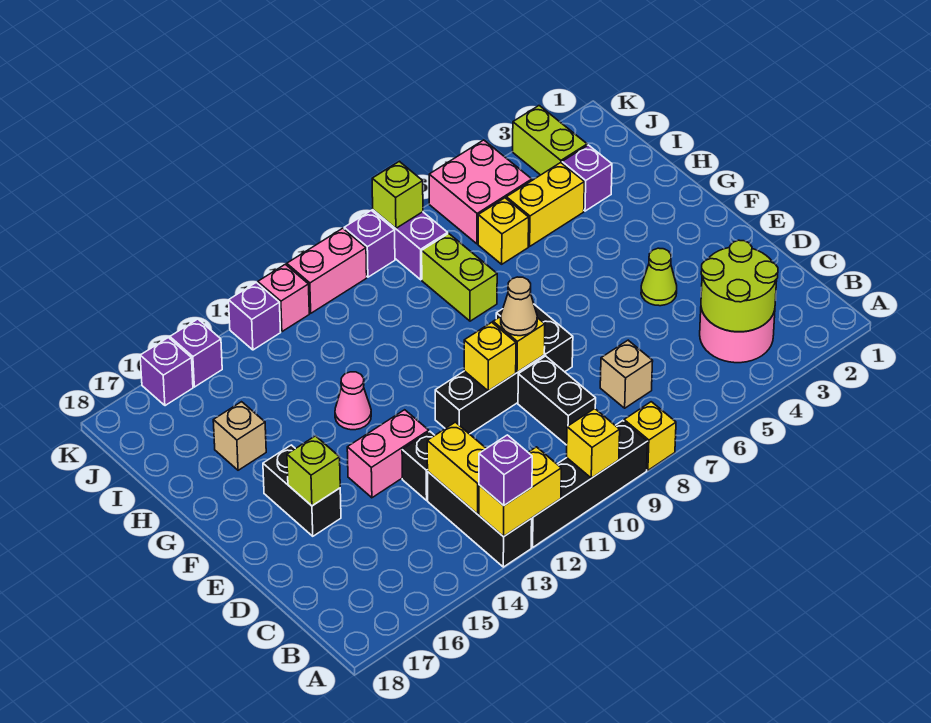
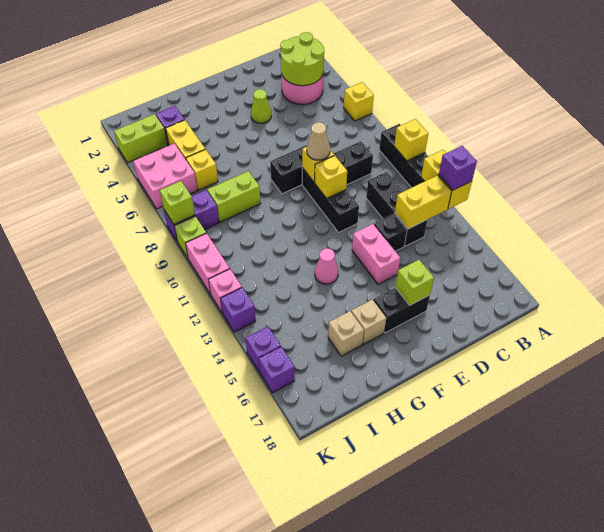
yellow brick A8 level 1 -> yellow brick A6 level 1
black brick A13:C13 level 1 -> black brick C11:C13 level 1
tan brick C7 level 1 -> tan brick G16 level 1
purple brick K9 level 1 -> lime brick K9 level 1

